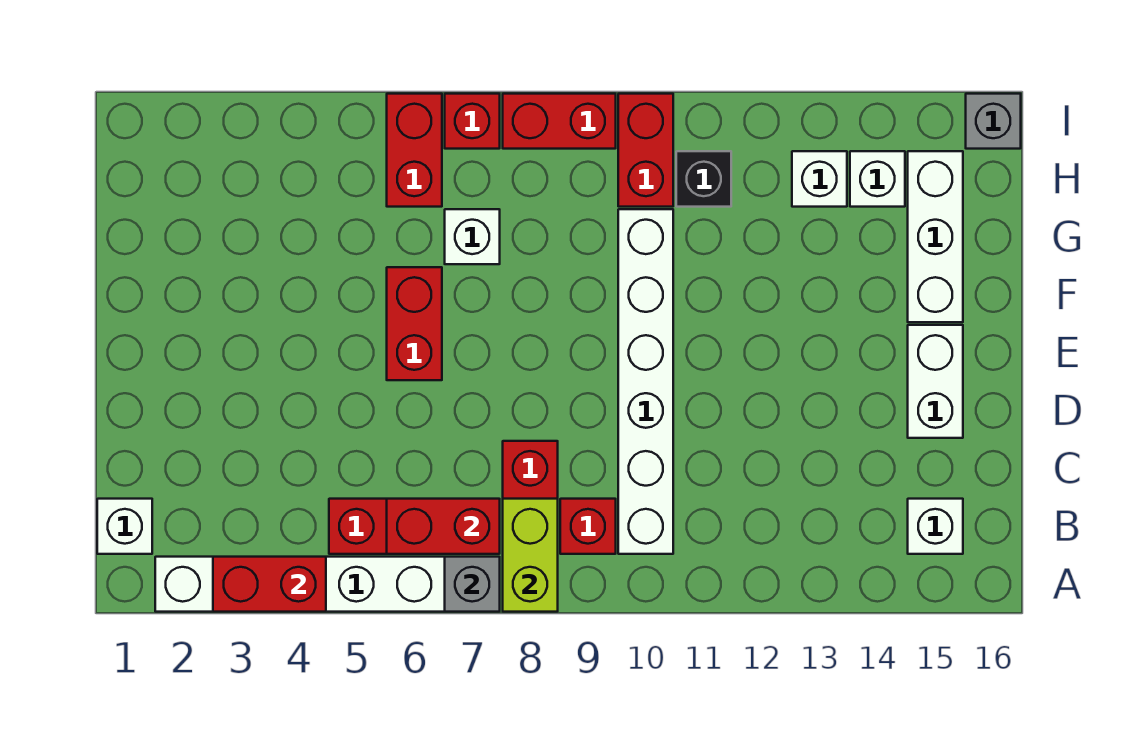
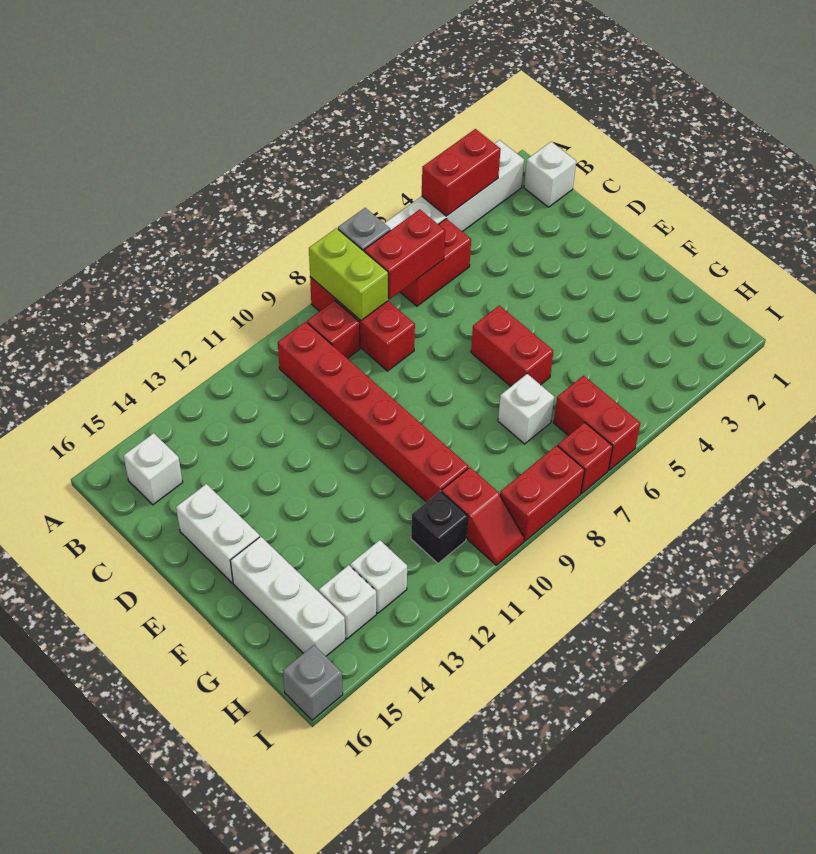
white brick B10:G10 level 1 -> red brick B10:G10 level 1
red brick H10:I10 level 1 -> red slope H10:I10 level 1 top H

